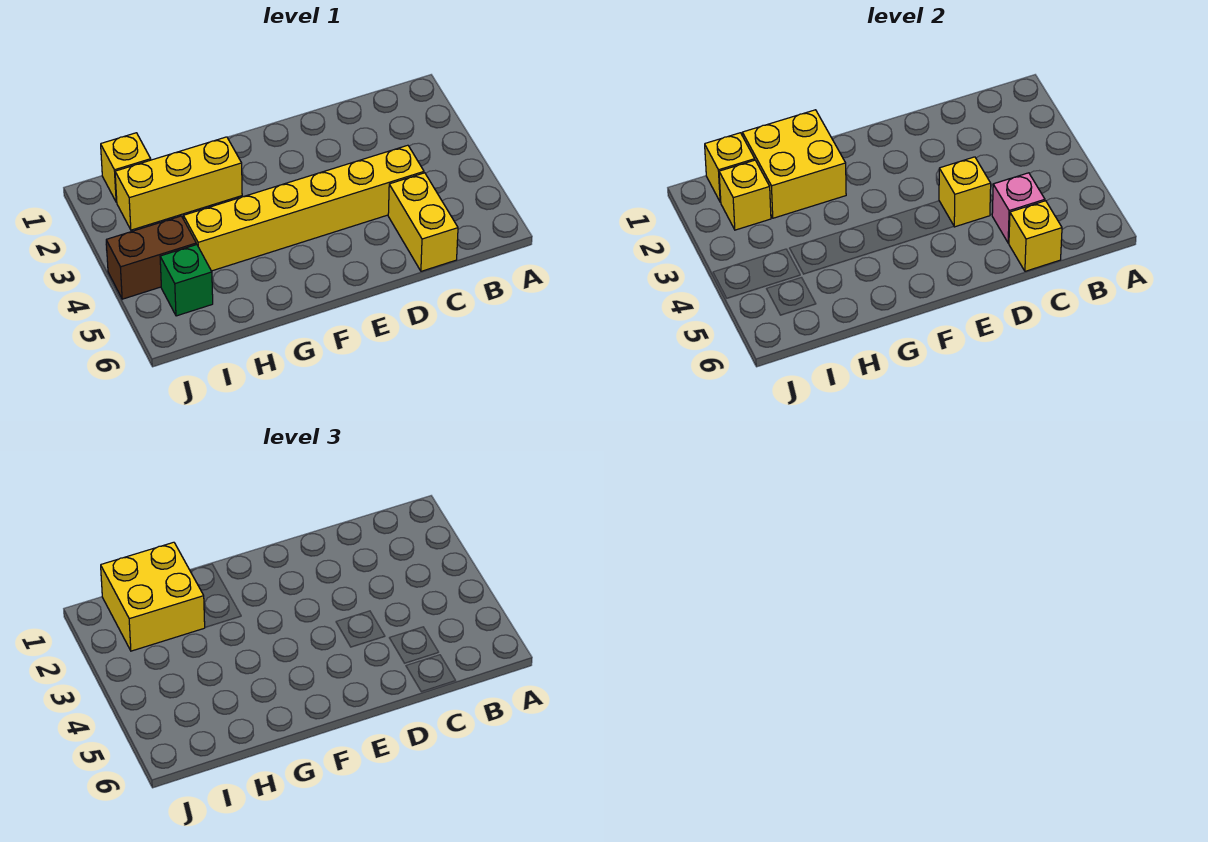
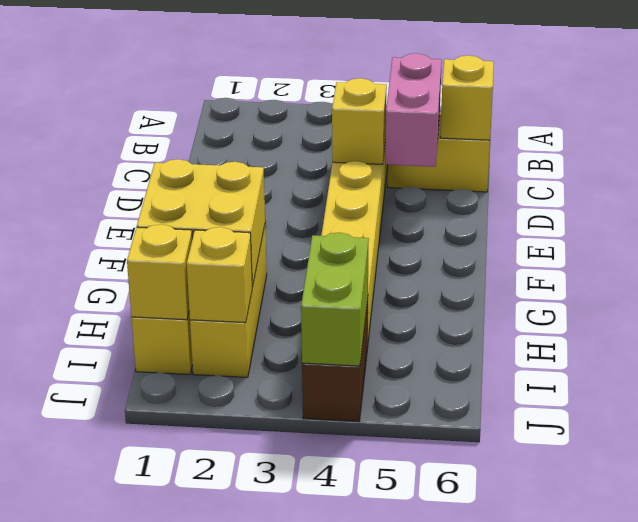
pink brick C5 level 2 -> pink brick C5:D5 level 2
yellow brick H1:I2 level 3 -> none
none -> lime brick I4:J4 level 2
green brick I5 level 1 -> none

